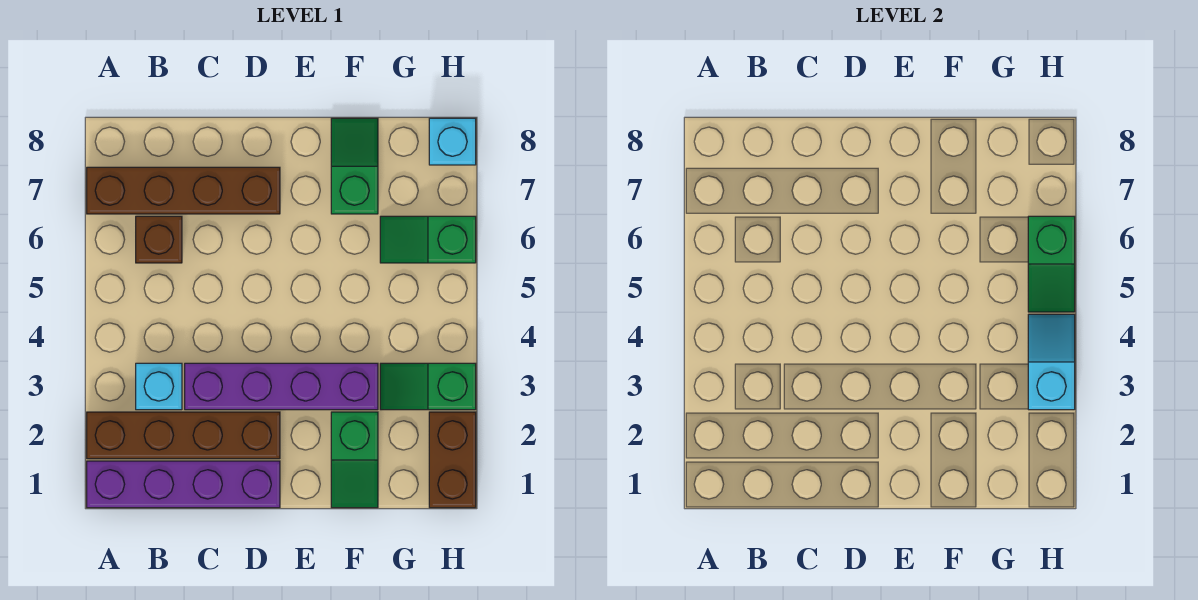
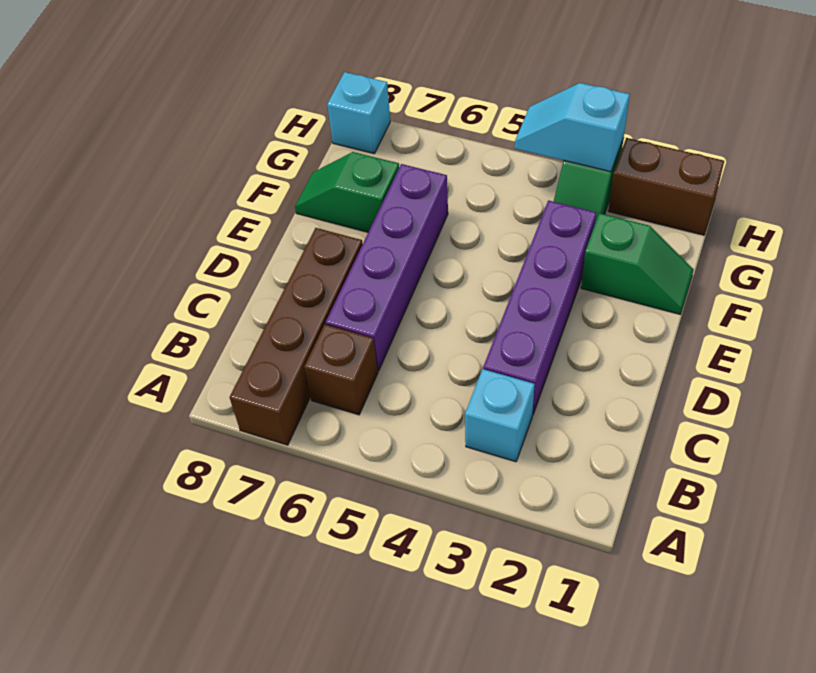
purple brick A1:D1 level 1 -> purple brick C6:F6 level 1
brown brick A2:D2 level 1 -> none
green slope G6:H6 level 1 top H -> none
green slope H5:H6 level 2 top 6 -> none

